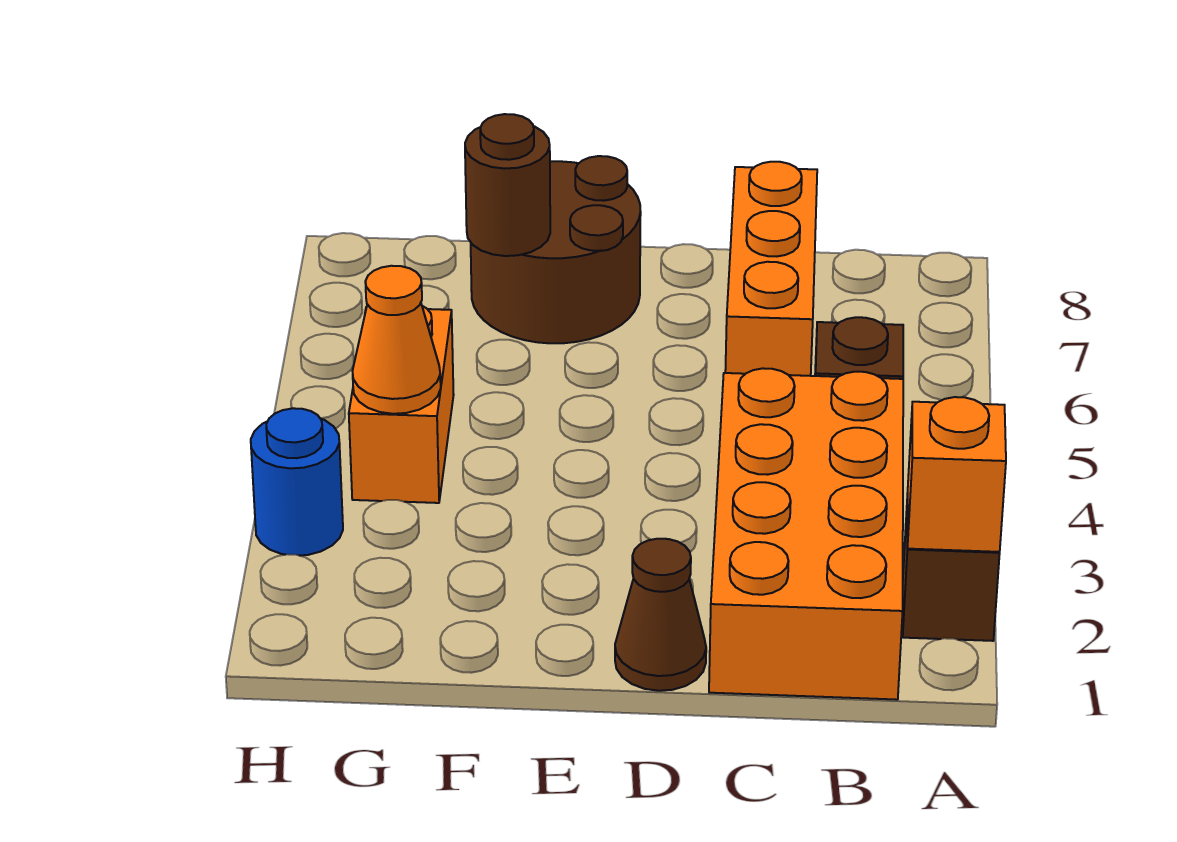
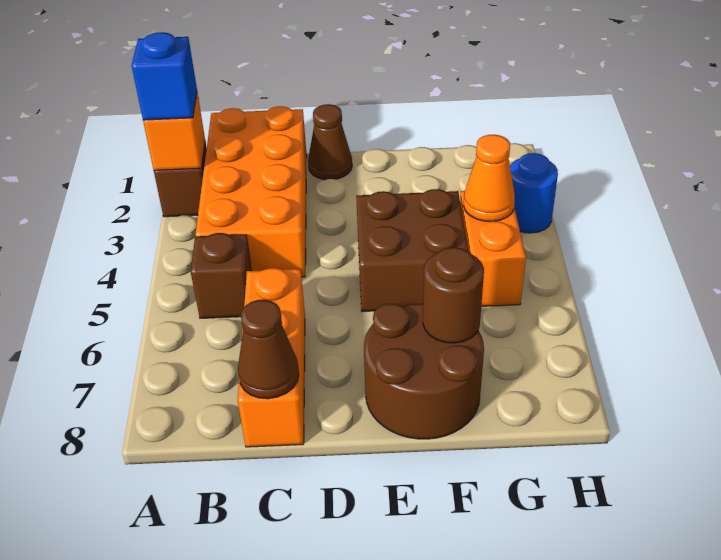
none -> blue brick A2 level 3
none -> brown cone C8 level 2
none -> brown brick E4:F5 level 1

